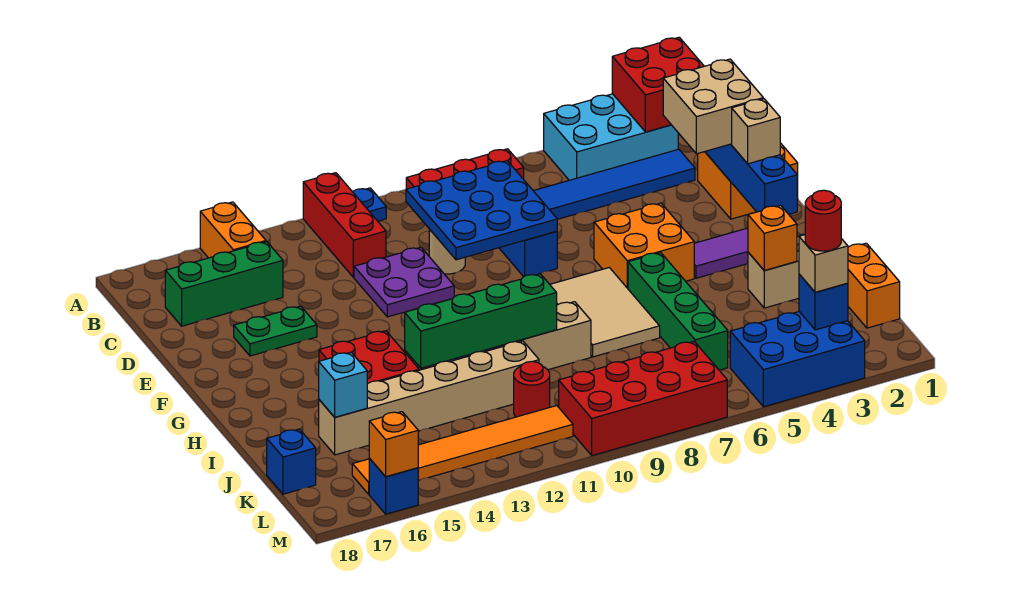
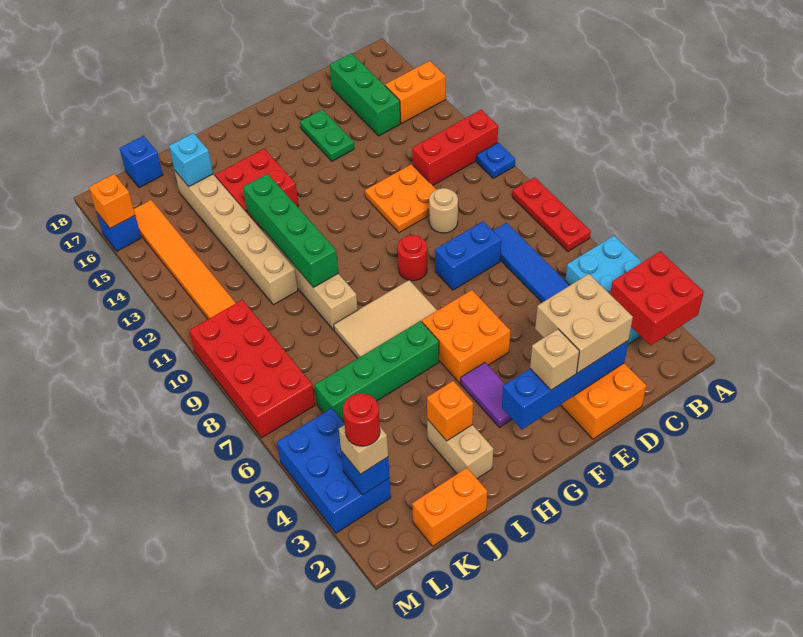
blue plate C8:E10 level 2 -> none
purple plate D11:E12 level 1 -> orange plate D11:E12 level 1
red round brick K11 level 1 -> red round brick F9 level 1

